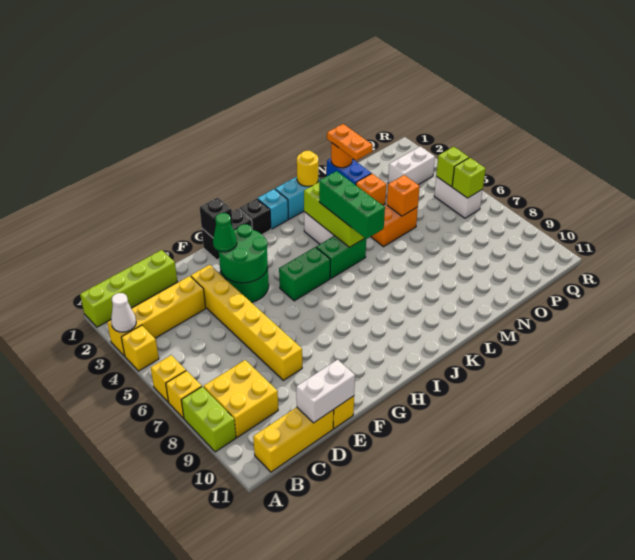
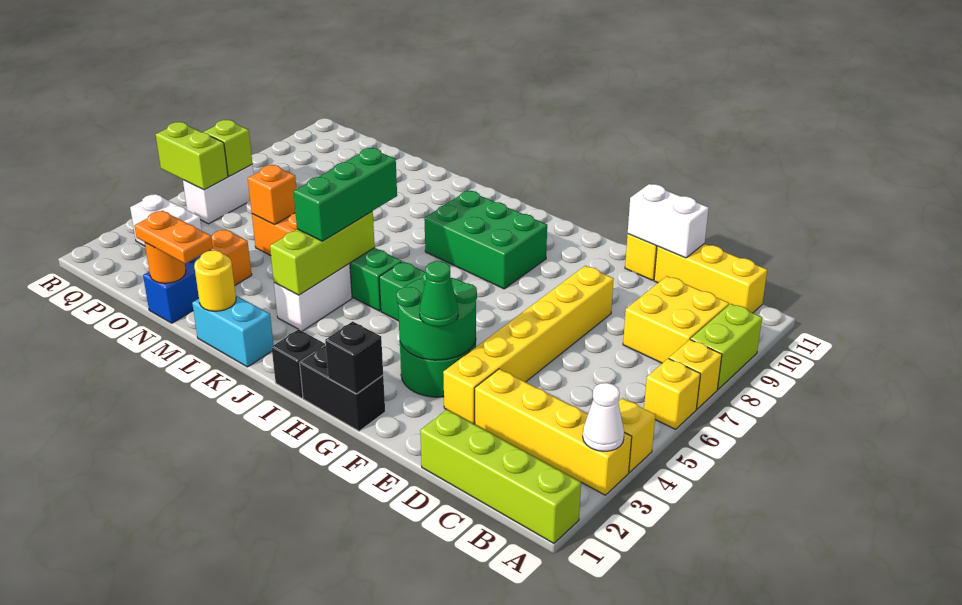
none -> green brick H8:J9 level 1
cyan brick J1 level 1 -> none
orange plate N1:N2 level 3 -> orange plate M1:N1 level 3
lime brick Q5 level 2 -> lime brick Q5:R5 level 2

